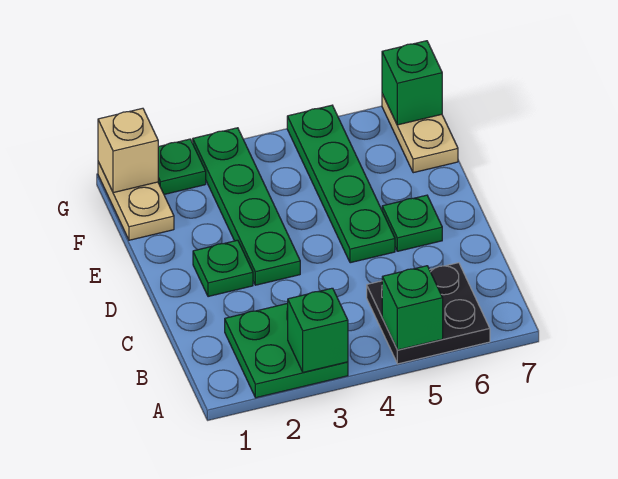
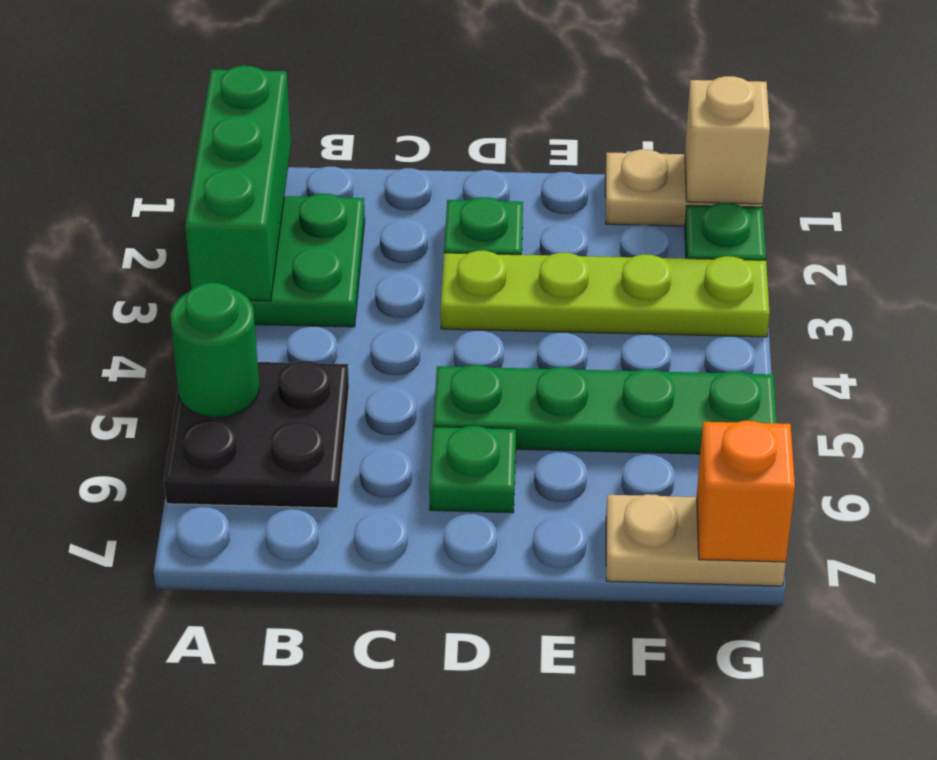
green brick A3 level 2 -> green brick A1:A3 level 2
green brick A5 level 2 -> green round brick A5 level 2
green plate D3:G3 level 1 -> lime plate D3:G3 level 1
green brick G7 level 2 -> orange brick G7 level 2

